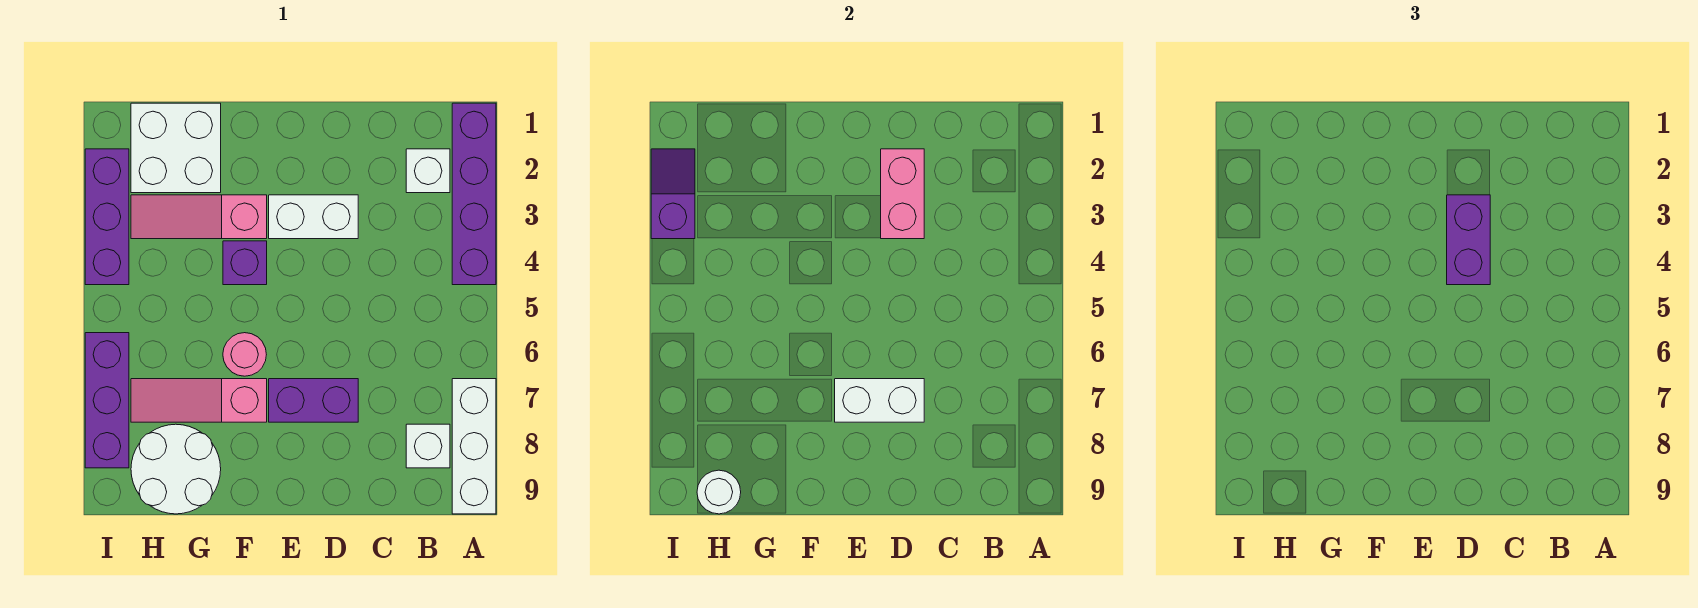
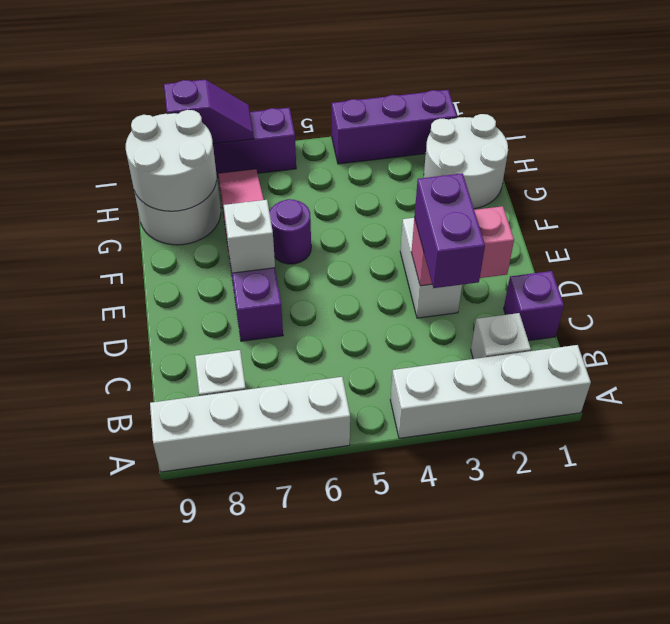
purple brick A1:A4 level 1 -> white brick A1:A4 level 1
white brick A7:A9 level 1 -> white brick A6:A9 level 1
purple brick D3:D4 level 3 -> purple brick C3:D3 level 3
white brick D7:E7 level 2 -> white brick E7 level 2
pink slope F3:H3 level 1 top F -> none
purple brick F4 level 1 -> purple brick C1 level 1
pink round brick F6 level 1 -> purple round brick F6 level 1
white brick G1:H2 level 1 -> white round brick G1:H2 level 1
white round brick H9 level 2 -> white round brick G8:H9 level 2
purple slope I2:I3 level 2 top 3 -> purple slope I7:I8 level 2 top 8

